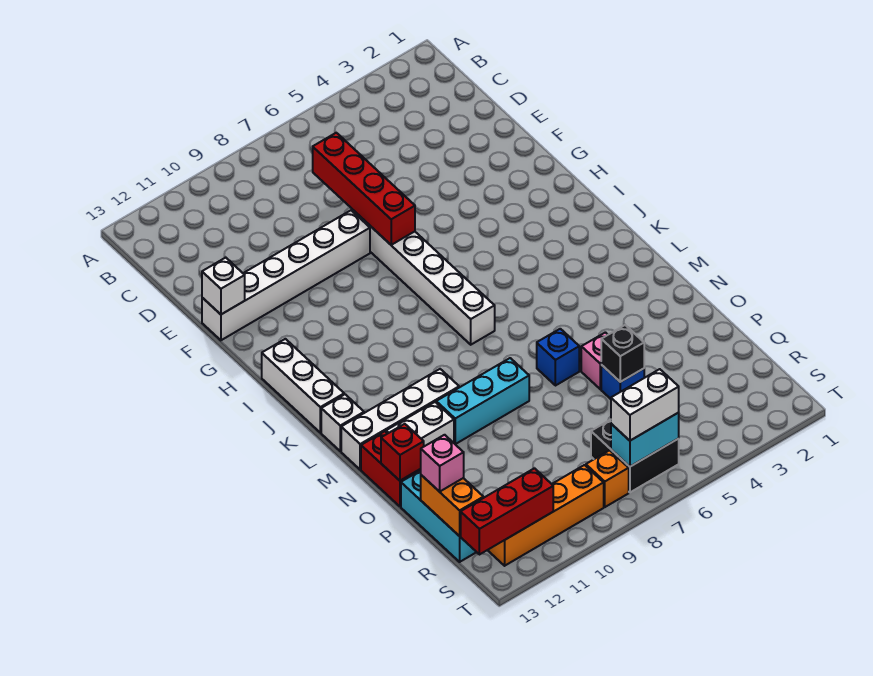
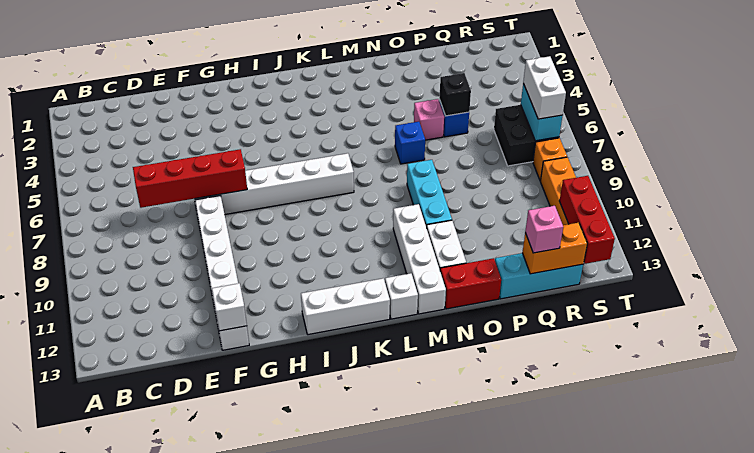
red brick O13 level 2 -> none

